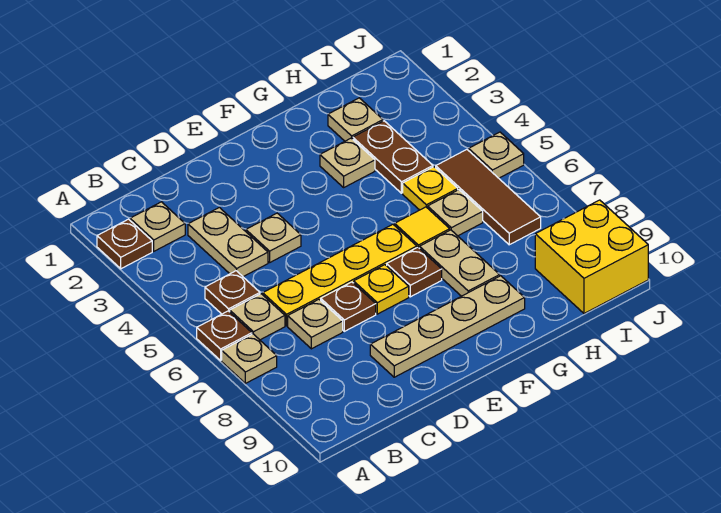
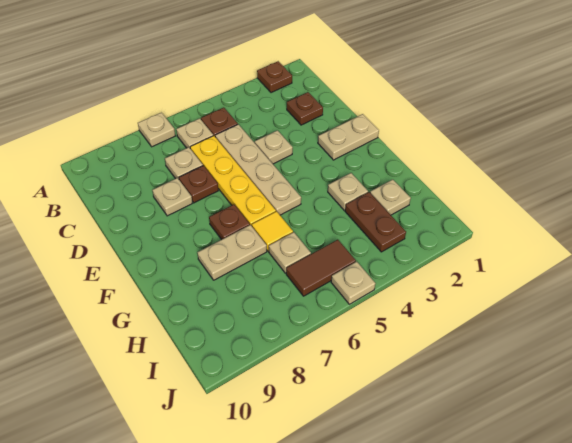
brown plate A6 level 1 -> brown plate C2 level 1
tan plate B2 level 1 -> tan plate D8 level 1
tan plate C3:C4 level 1 -> tan plate E1:E2 level 1
tan plate D9:G9 level 1 -> tan plate C5:F5 level 1
yellow plate E7 level 1 -> none
brown plate H3:H4 level 1 -> brown plate H3:I3 level 1
yellow plate H5 level 1 -> none
brown tile I5:I7 level 1 -> brown tile I5:I6 level 1
yellow brick I9:J10 level 1 -> none

